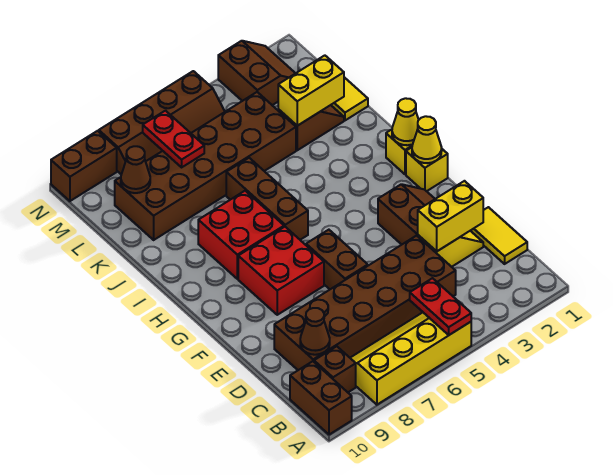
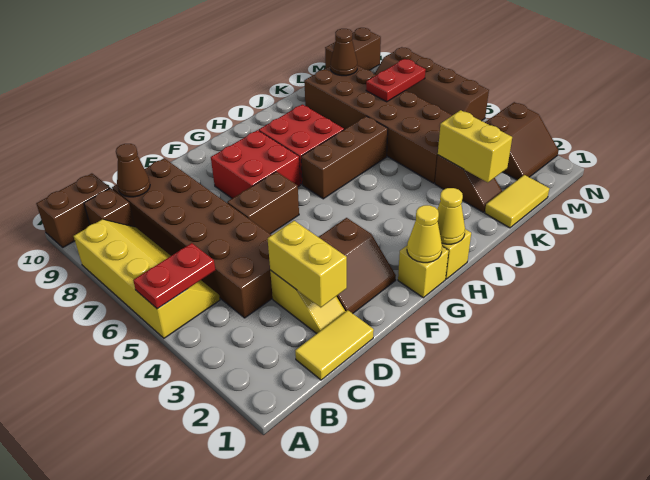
brown brick N9:N10 level 1 -> brown brick M10:N10 level 1

